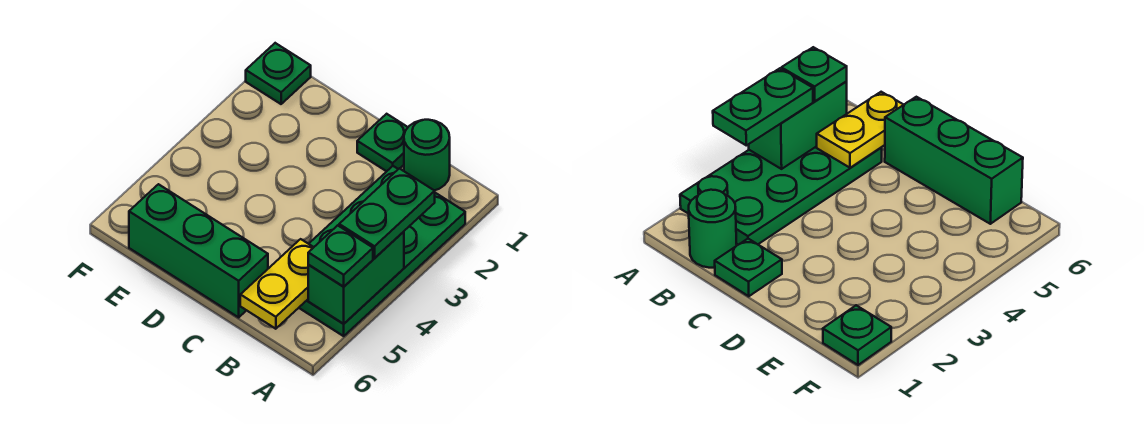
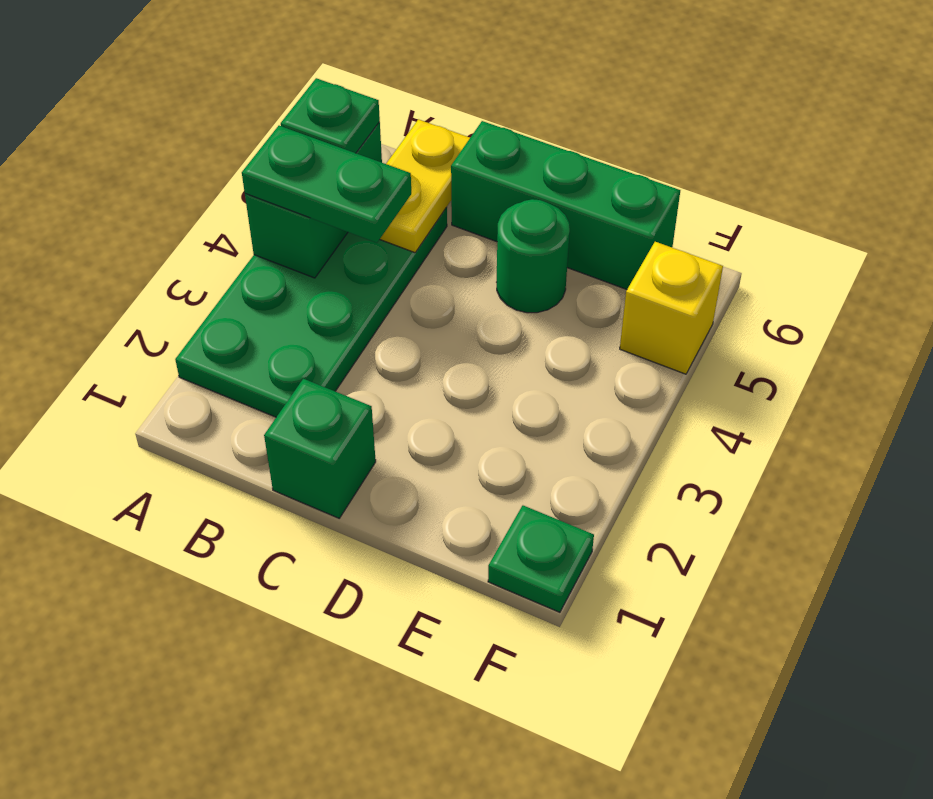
green plate A3:A4 level 3 -> green plate A4:B4 level 3
green round brick B1 level 1 -> green round brick D5 level 1
green plate C1 level 1 -> green brick C1 level 1
none -> yellow brick F5 level 1

